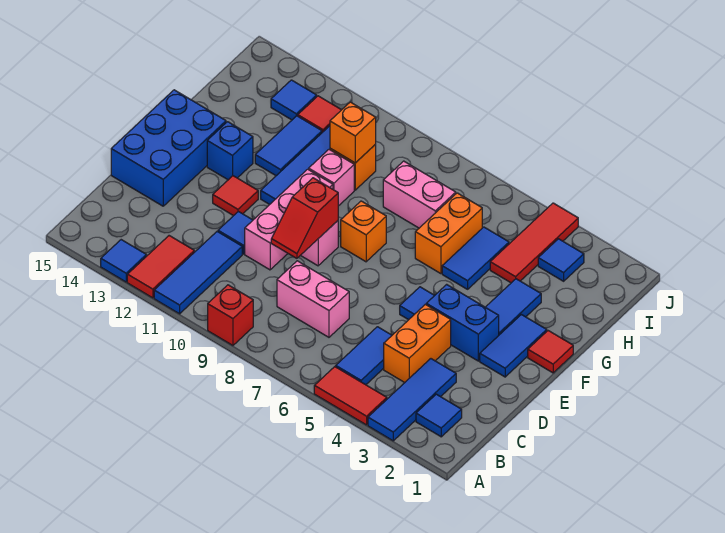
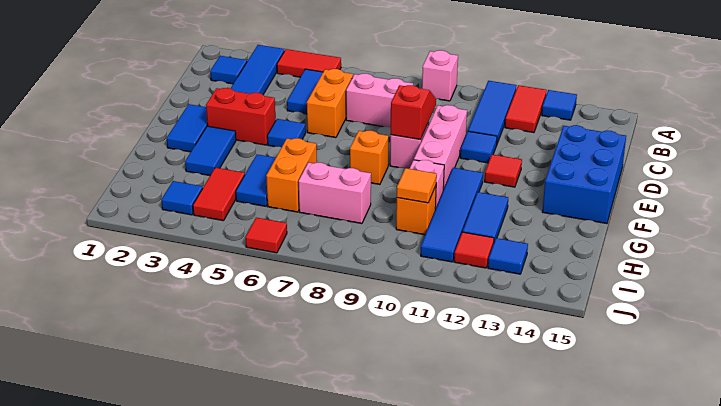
red brick A9 level 1 -> pink brick A9 level 1
orange brick C4:D4 level 1 -> orange brick C6:D6 level 1
blue brick E3:E4 level 1 -> red brick E3:E4 level 1
red tile F1 level 1 -> red tile J6 level 1
blue brick F13 level 1 -> none
red tile H4:J4 level 1 -> red tile H4:I4 level 1
orange brick H10 level 2 -> orange tile H10 level 2

